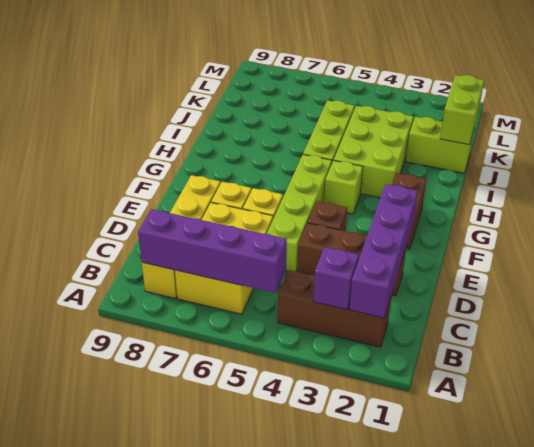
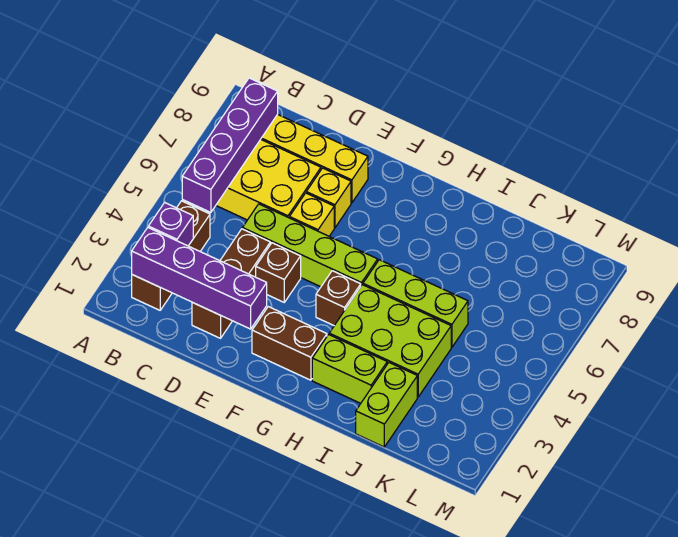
lime brick G4 level 1 -> brown brick G4 level 1
lime brick J1:K1 level 2 -> lime brick H2:I2 level 1

